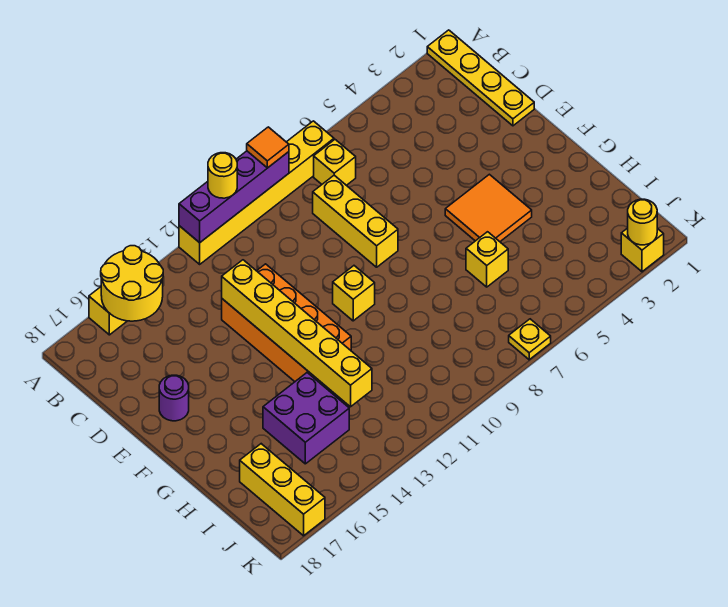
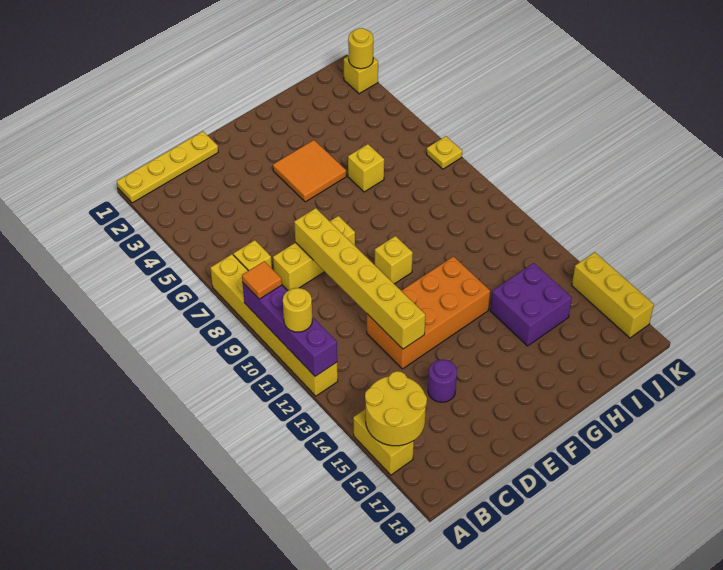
yellow brick D13:I13 level 2 -> yellow brick D8:D13 level 2
purple round brick E17 level 1 -> purple round brick D15 level 1
yellow brick I17:K17 level 1 -> yellow brick K15:K17 level 1

